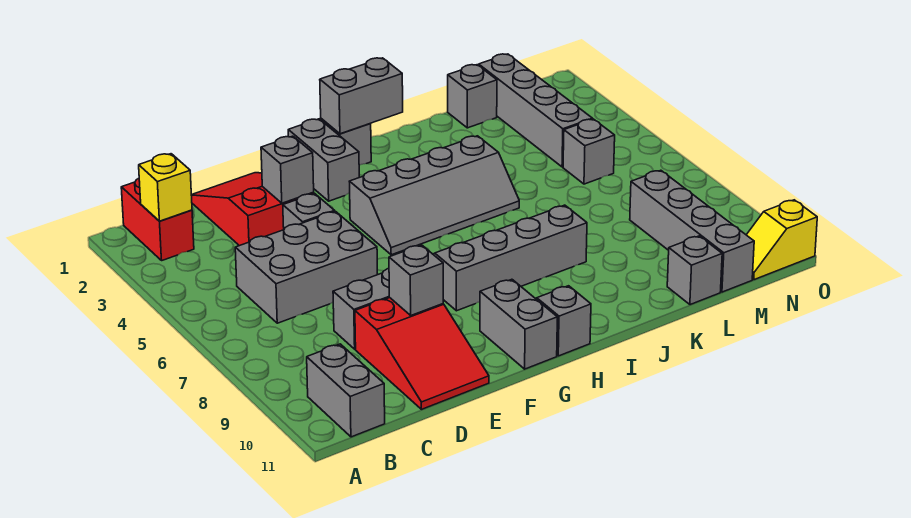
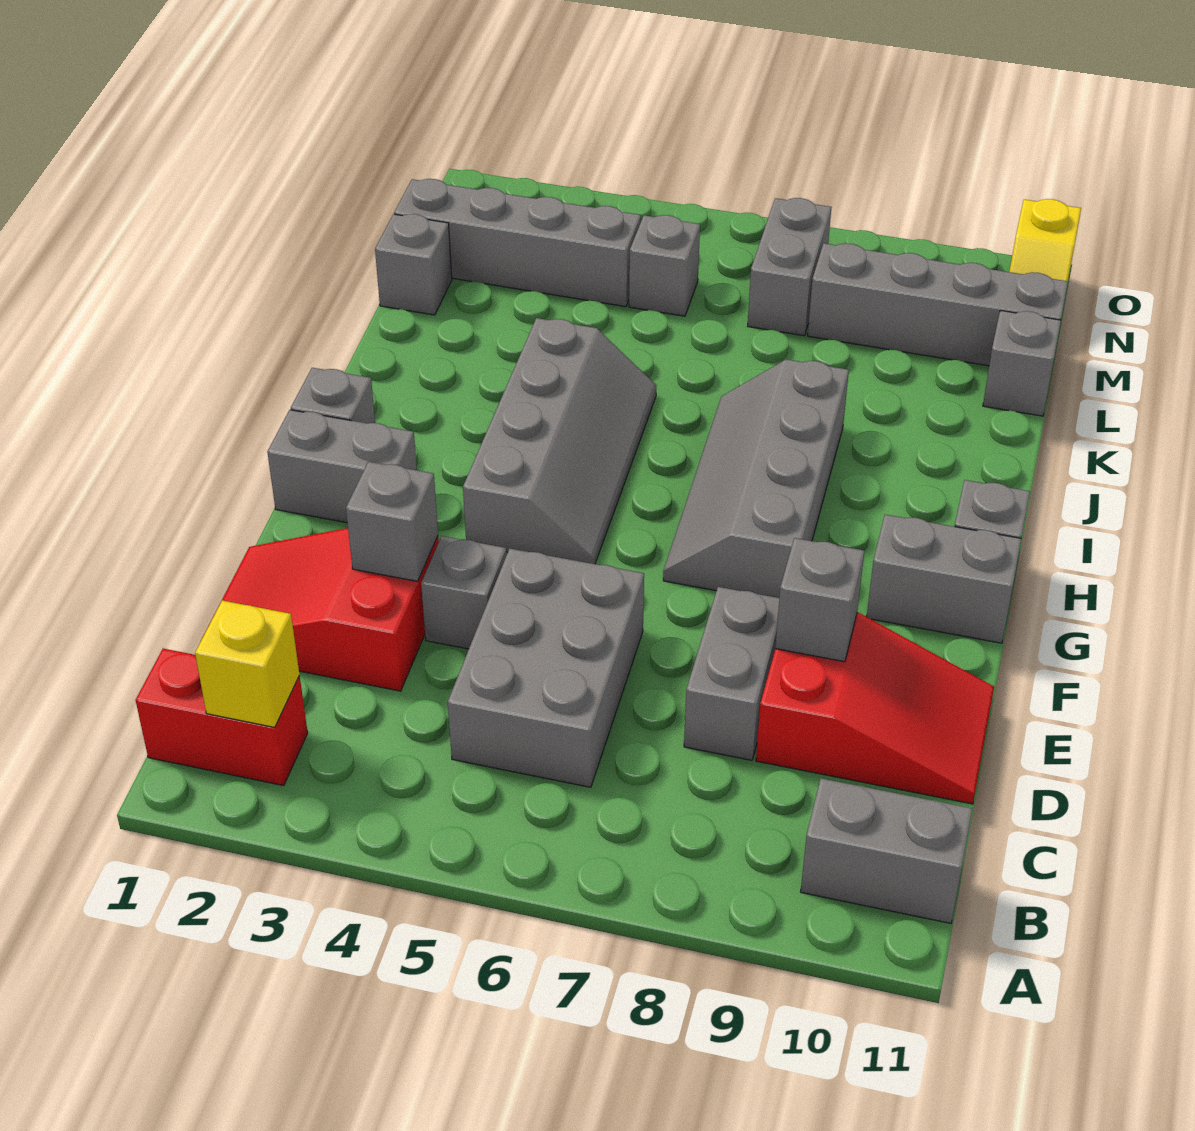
grey brick H1:I1 level 2 -> grey brick M7:N7 level 1

